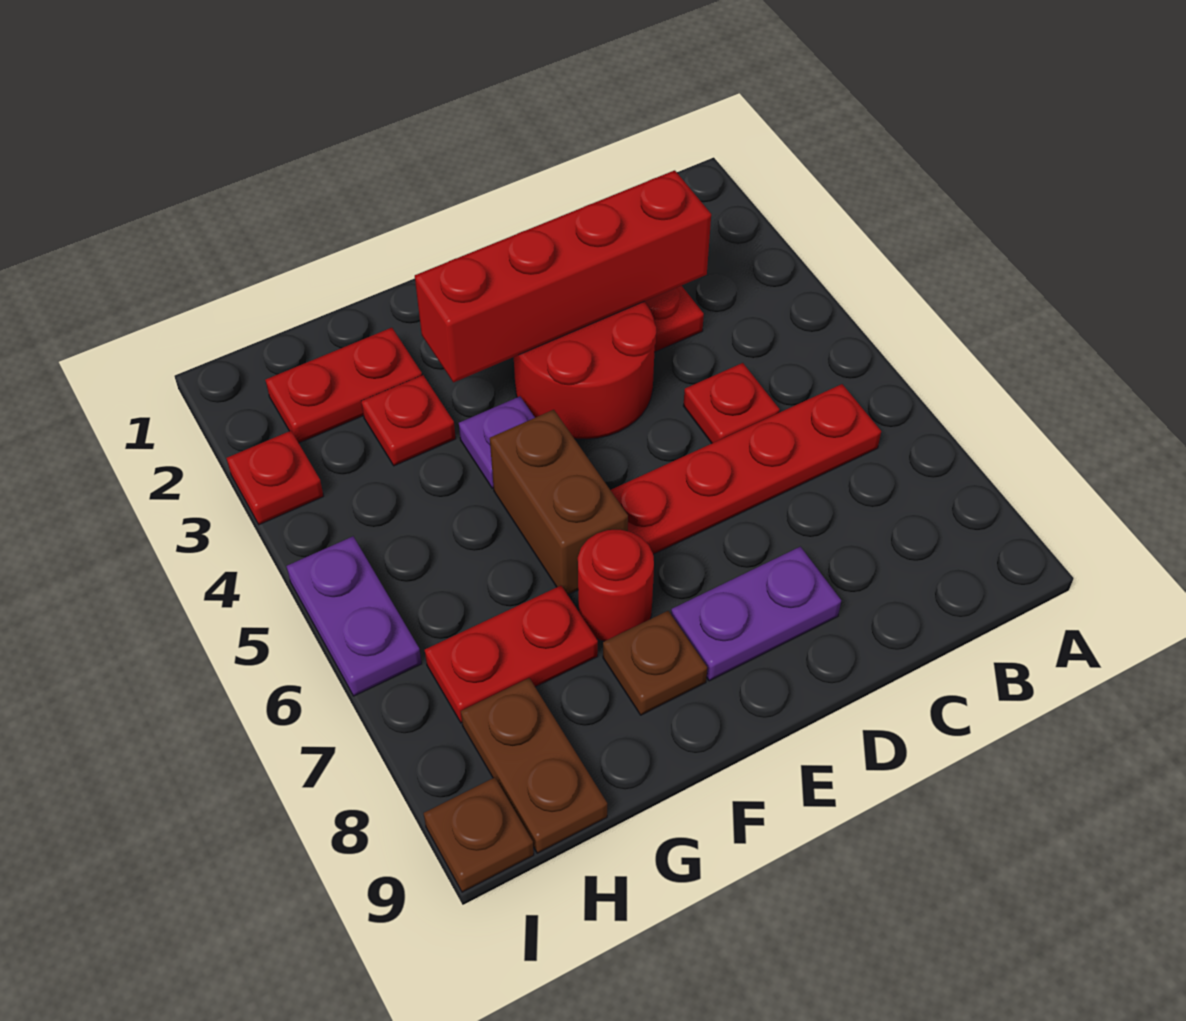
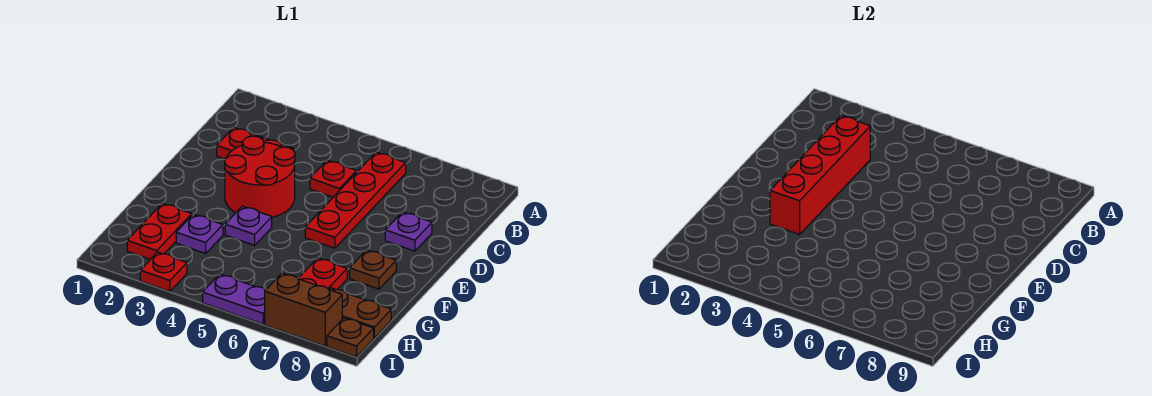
purple plate D8:E8 level 1 -> purple plate D8 level 1
brown brick F5:F6 level 1 -> brown brick I7:I8 level 1
red round brick F7 level 1 -> none
red plate G3 level 1 -> purple plate G3 level 1

